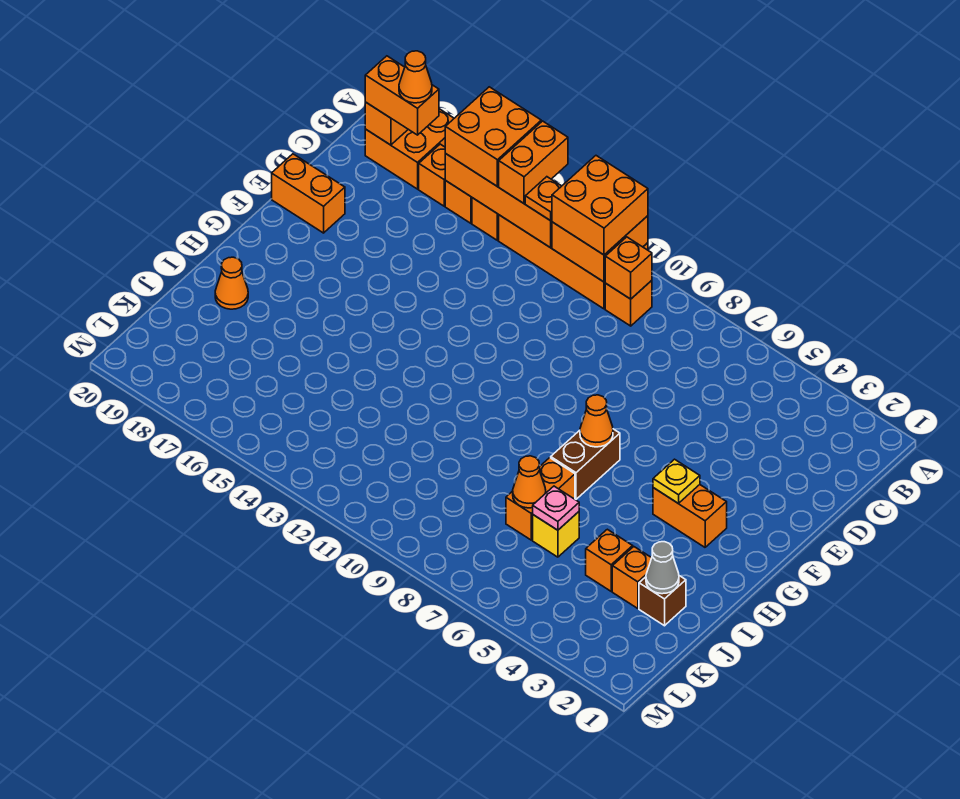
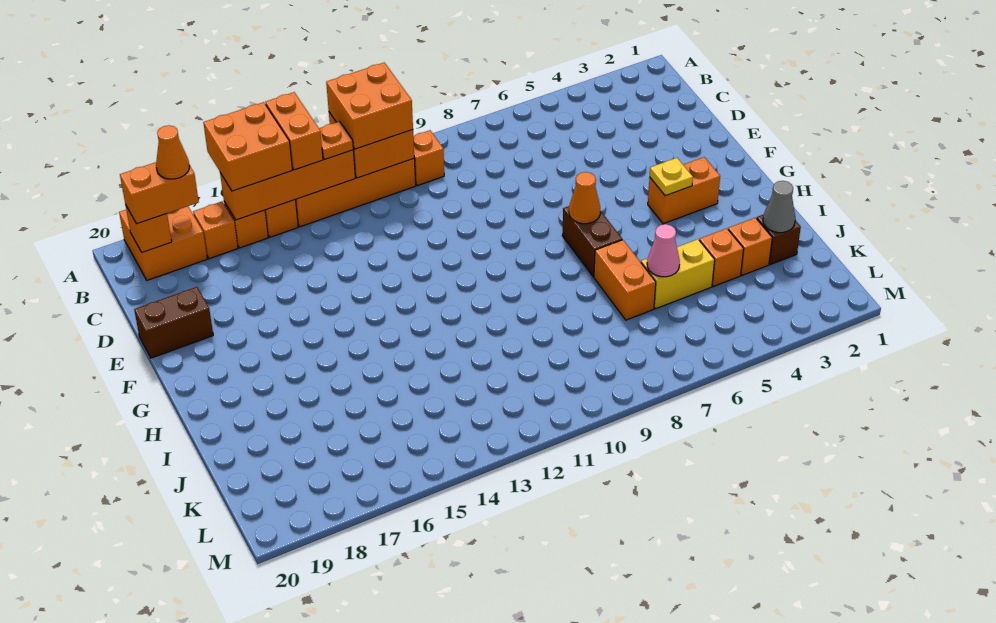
orange brick B10 level 2 -> none
orange brick E19:E20 level 1 -> brown brick E19:E20 level 1
orange cone I19 level 1 -> none
yellow brick J6 level 1 -> yellow brick J5:J6 level 1
pink plate J6 level 2 -> pink cone J6 level 2
orange cone J7 level 2 -> none

